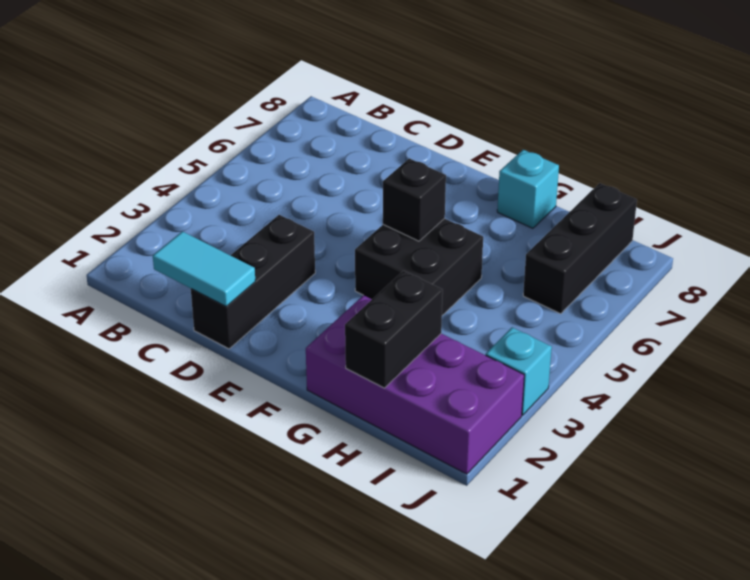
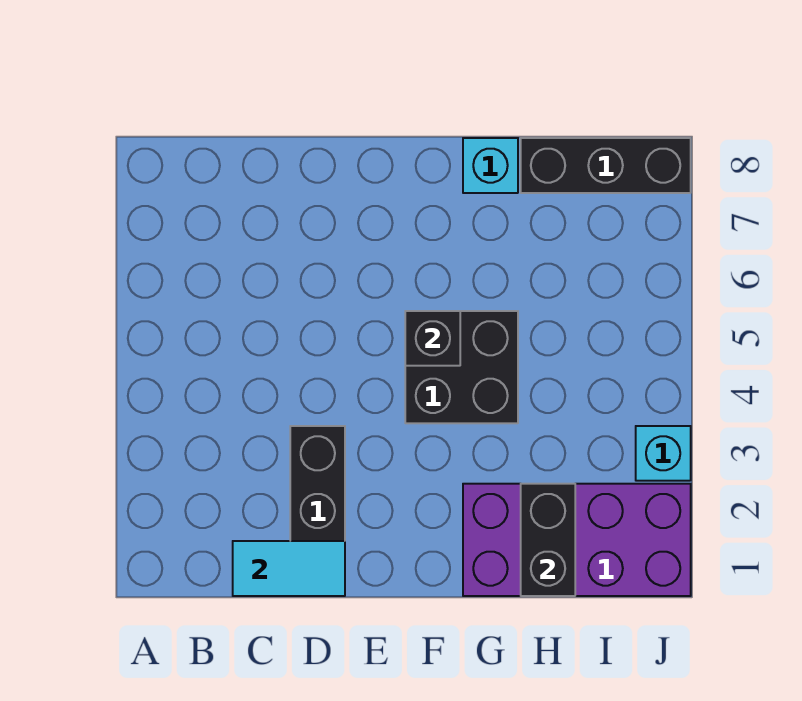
black brick I6:I8 level 1 -> black brick H8:J8 level 1

